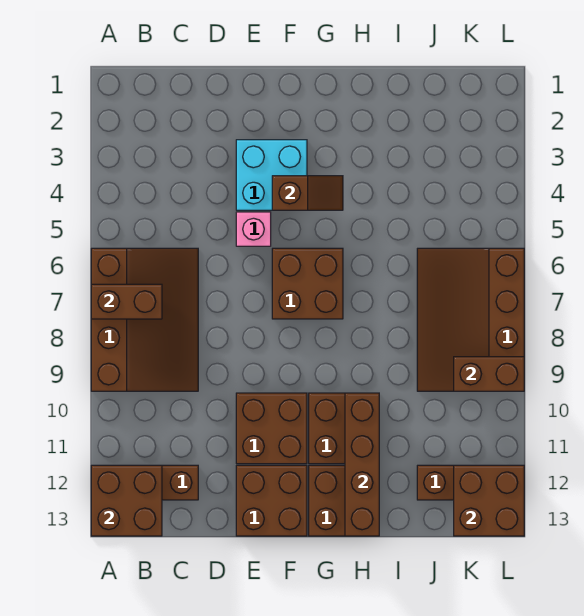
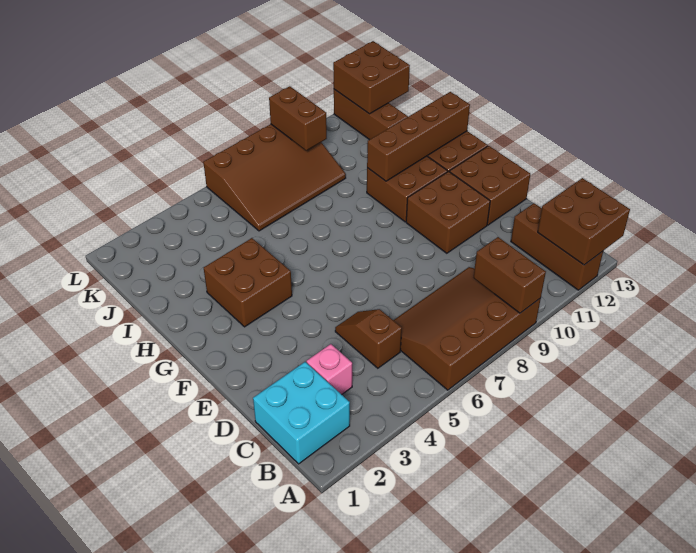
brown brick A7:B7 level 2 -> brown brick A9:B9 level 2
cyan brick E3:F4 level 1 -> cyan brick B1:C2 level 1
pink brick E5 level 1 -> pink brick C3 level 1
brown slope F4:G4 level 2 top F -> brown slope C5:D5 level 1 top C
brown brick F6:G7 level 1 -> brown brick G3:H4 level 1

